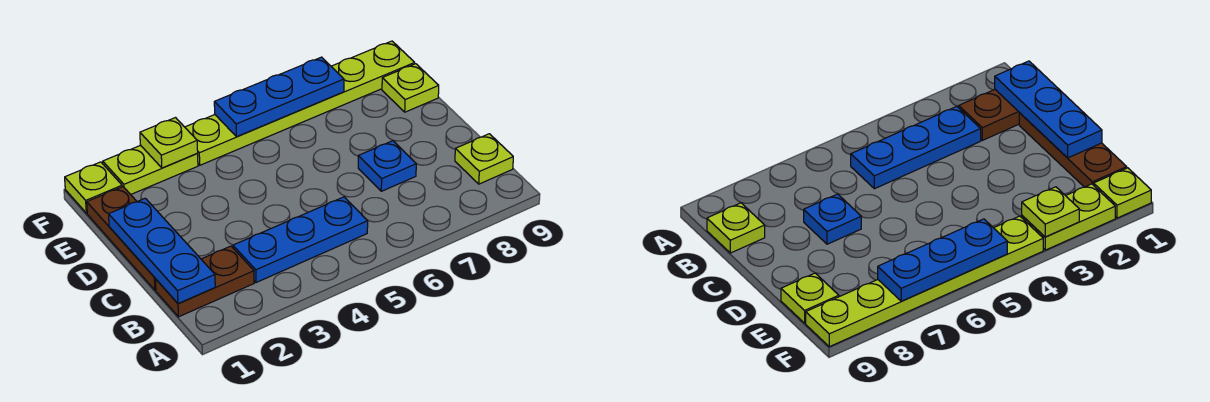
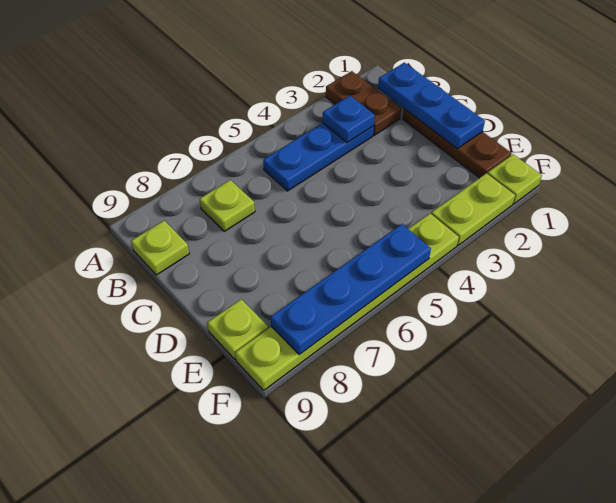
brown plate B1:B2 level 1 -> brown plate A2:B2 level 1
blue plate C7 level 1 -> blue plate B3 level 2
lime plate F3 level 2 -> lime plate B7 level 1
blue plate F5:F7 level 2 -> blue plate F5:F8 level 2

